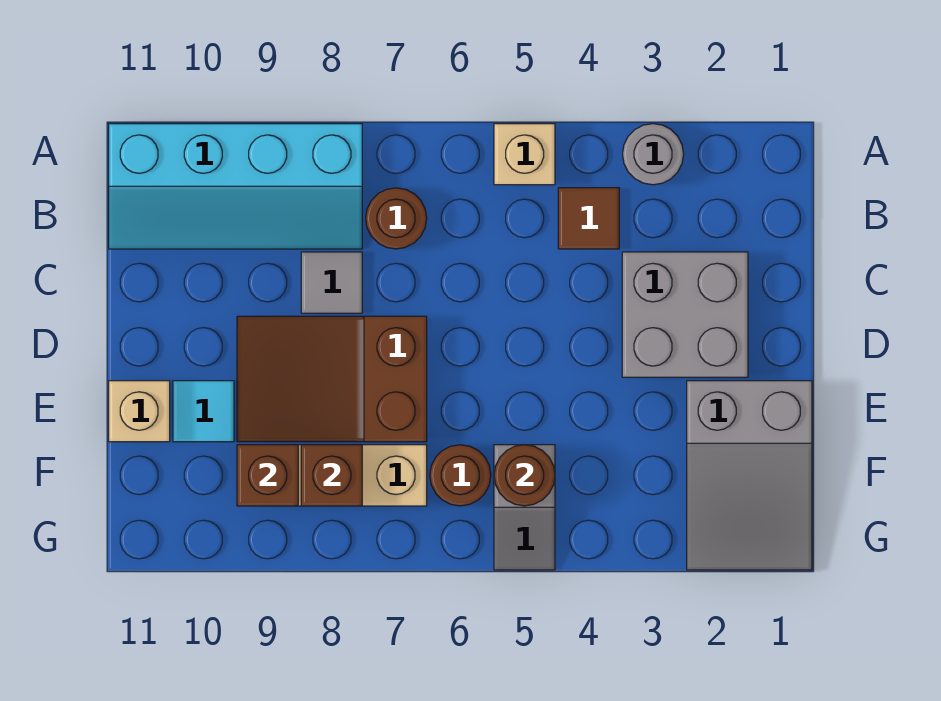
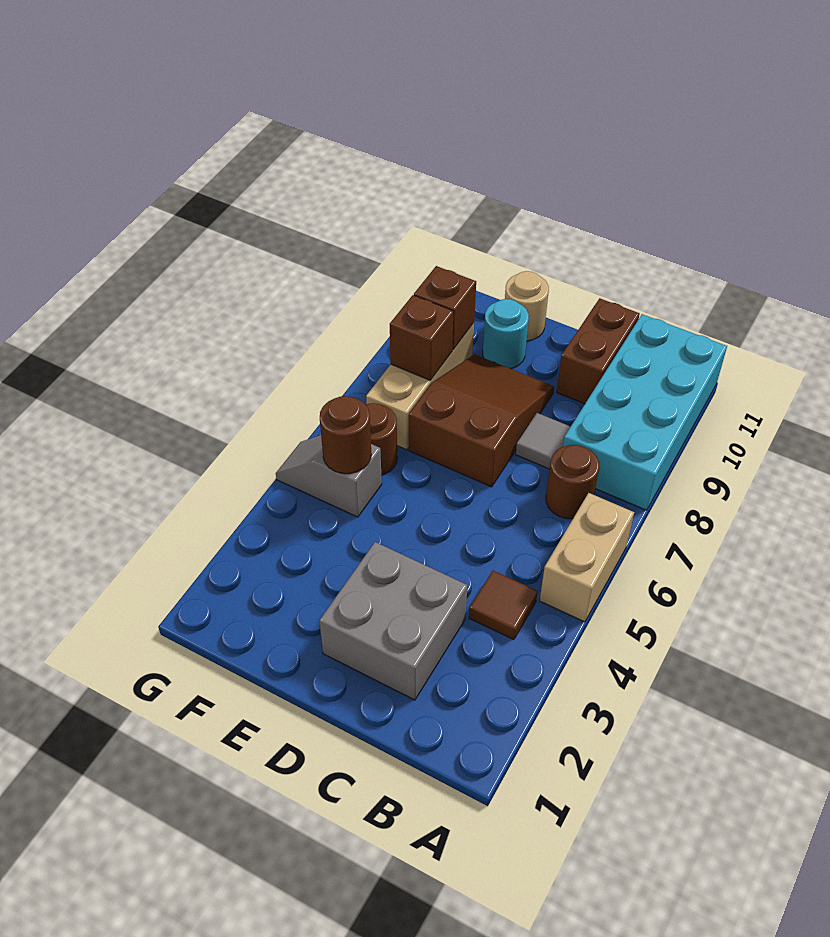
grey round brick A3 level 1 -> none
tan brick A5 level 1 -> tan brick A5:A6 level 1
cyan slope A8:B11 level 1 top A -> cyan brick A8:B11 level 1
none -> brown brick C10:C11 level 1
grey slope E1:G2 level 1 top E -> none
cyan tile E10 level 1 -> cyan round brick E10 level 1
tan brick E11 level 1 -> tan round brick E11 level 1

